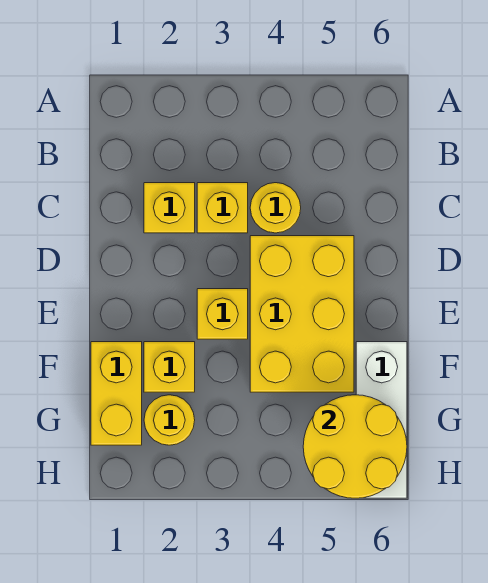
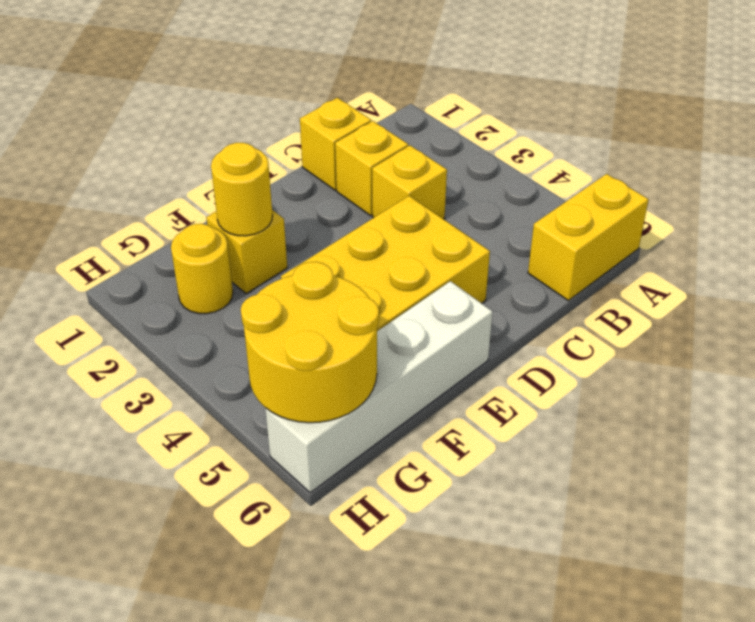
yellow round brick C4 level 1 -> yellow round brick F2 level 2
yellow brick E3 level 1 -> yellow brick C1 level 1
yellow brick F1:G1 level 1 -> yellow brick A6:B6 level 1
white brick F6:H6 level 1 -> white brick E6:H6 level 1

